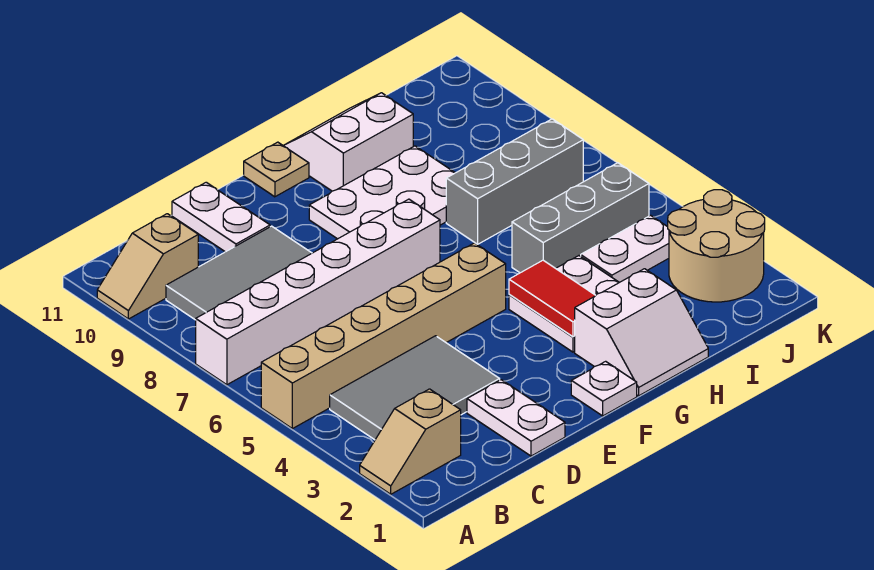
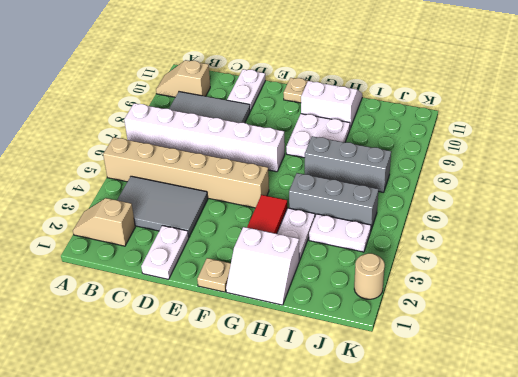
white plate F1 level 1 -> tan plate F1 level 1
white plate F8:H9 level 1 -> white plate G8:H9 level 1
tan round brick J2:K3 level 1 -> tan round brick K2 level 1

